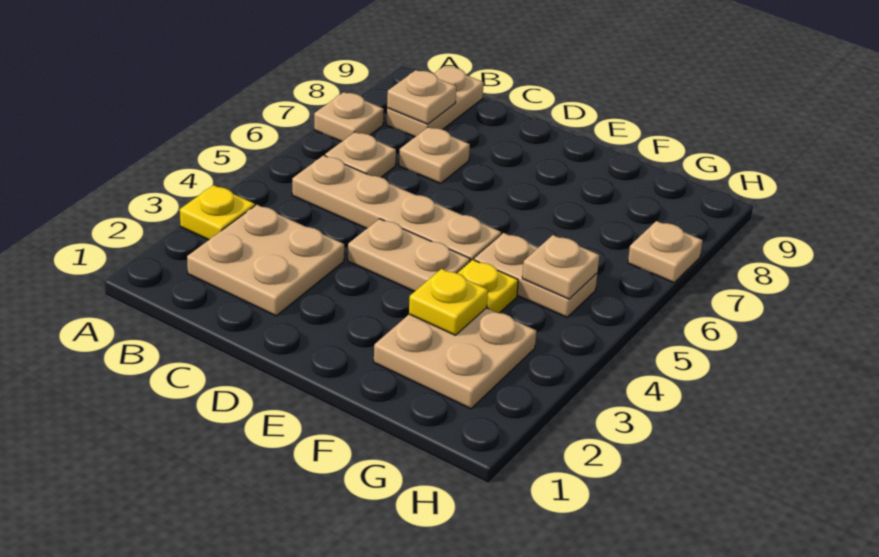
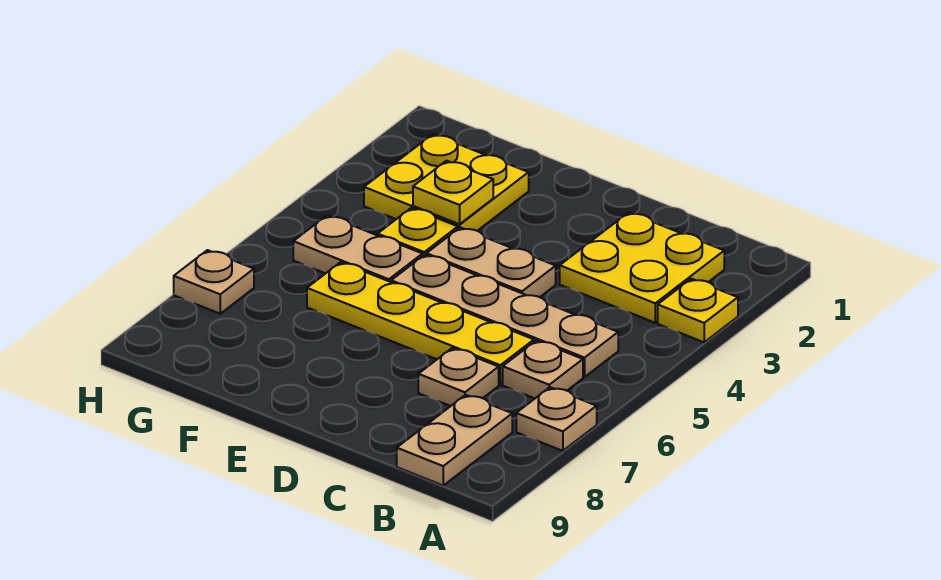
tan plate B2:C3 level 1 -> yellow plate B2:C3 level 1
tan plate B8 level 2 -> none
none -> yellow plate C6:F6 level 1
tan plate F2:G3 level 1 -> yellow plate F2:G3 level 1
tan plate G5 level 2 -> none

